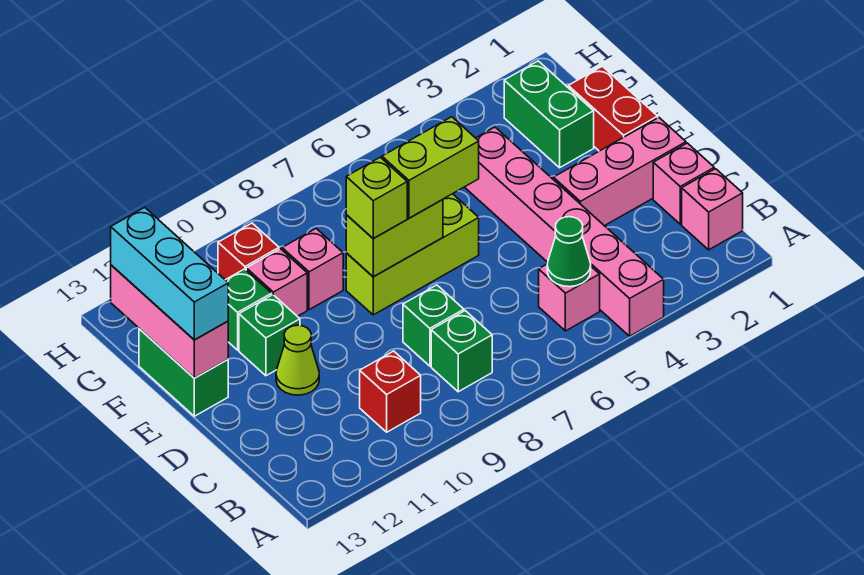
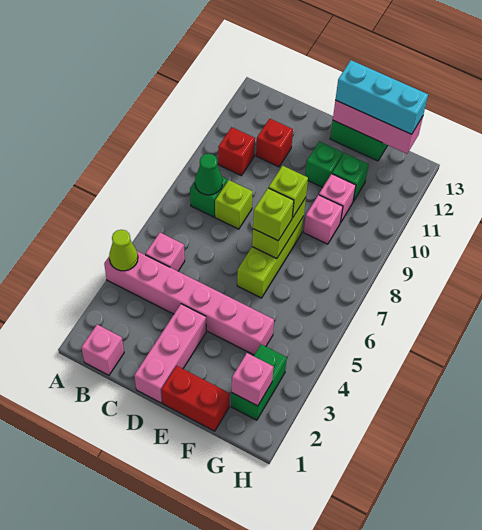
green cone B5 level 2 -> green cone B8 level 2
pink brick C1 level 1 -> pink brick G2 level 2
green brick C8 level 1 -> lime brick C8 level 1
lime cone D11 level 1 -> lime cone A4 level 2
lime brick E6:E7 level 3 -> lime brick E7 level 3
green brick F2:G2 level 1 -> green brick G2:G3 level 1
red brick G10 level 1 -> red brick C11 level 1

